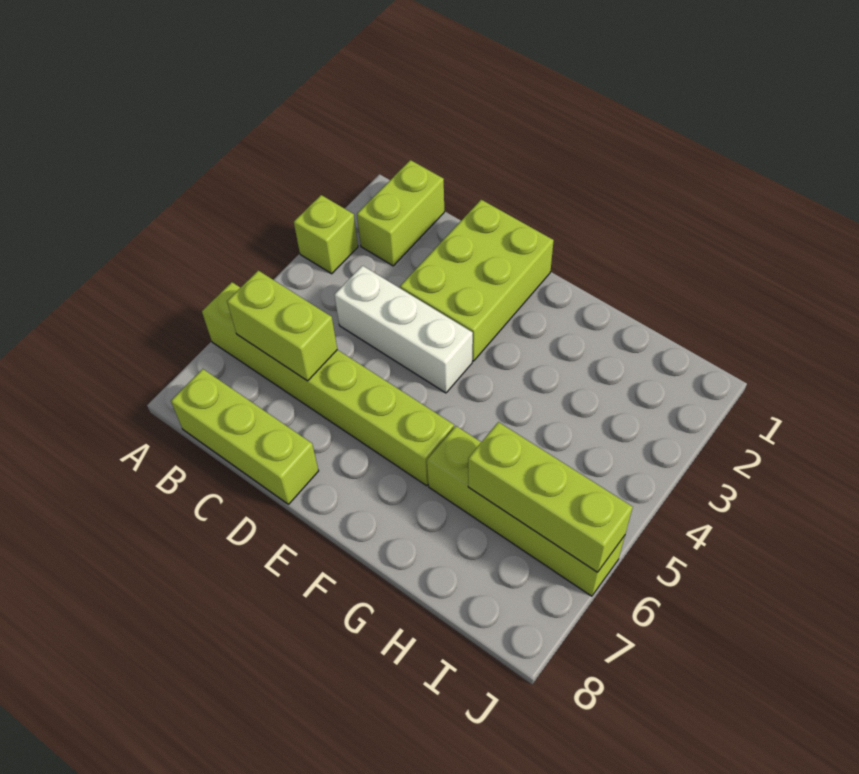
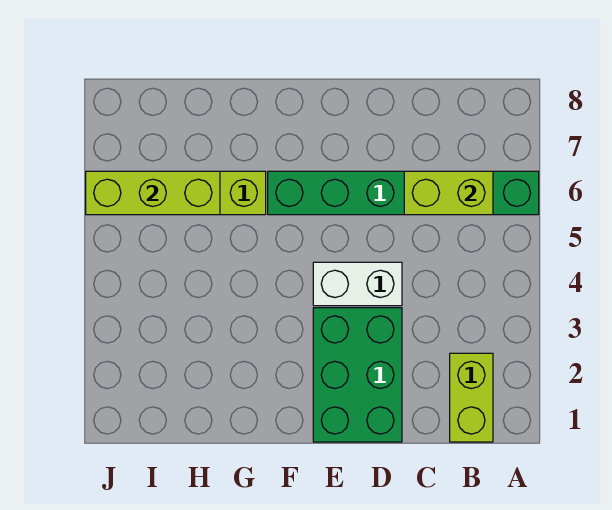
lime brick A3 level 1 -> none
lime brick A6:F6 level 1 -> green brick A6:F6 level 1
lime brick B8:D8 level 1 -> none
white brick C4:E4 level 1 -> white brick D4:E4 level 1
lime brick D1:E3 level 1 -> green brick D1:E3 level 1

